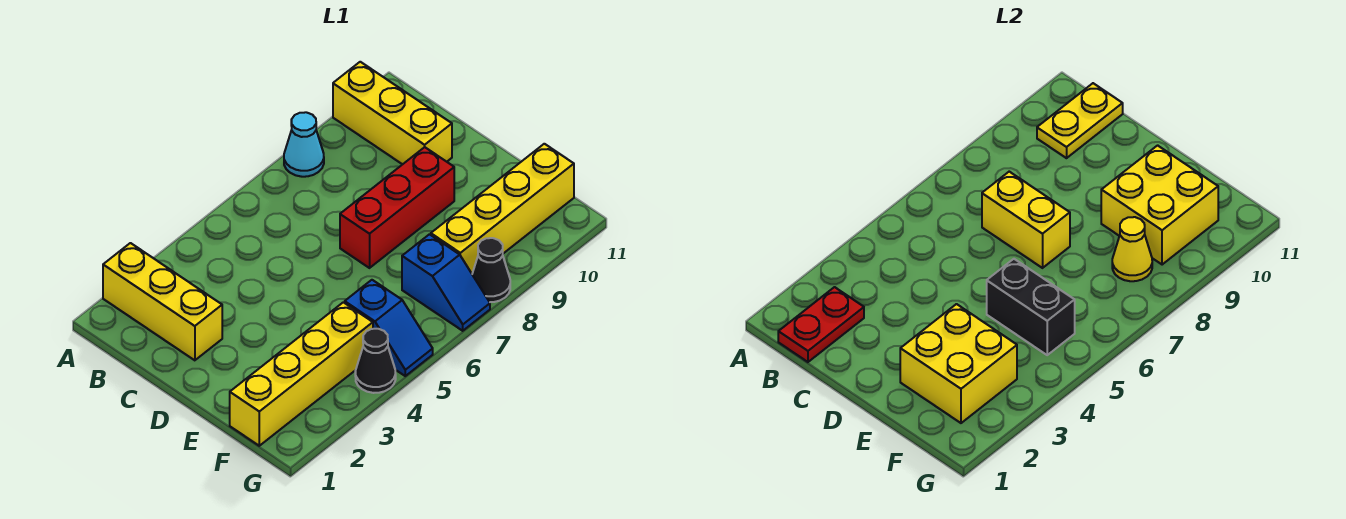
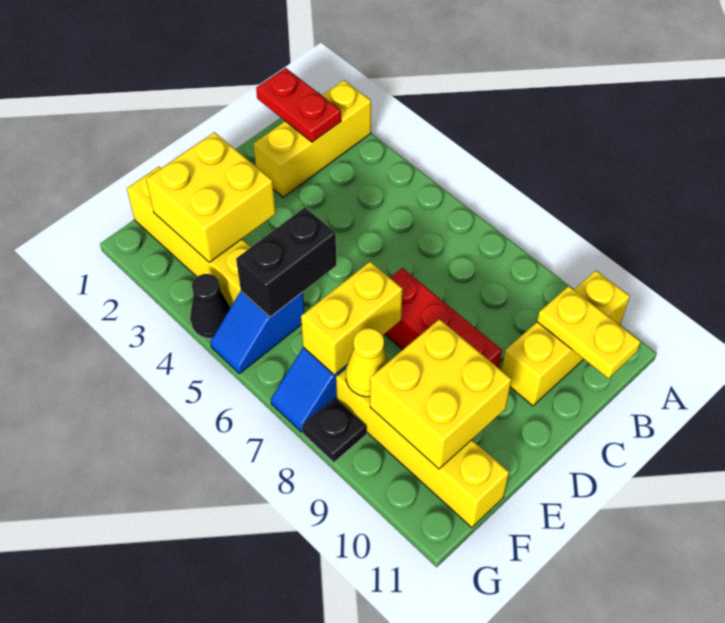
cyan cone A8 level 1 -> none
yellow brick C7:D7 level 2 -> yellow brick E7:F7 level 2
black cone G8 level 1 -> black plate G8 level 1

